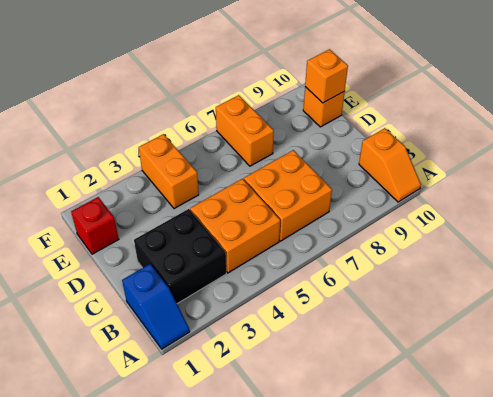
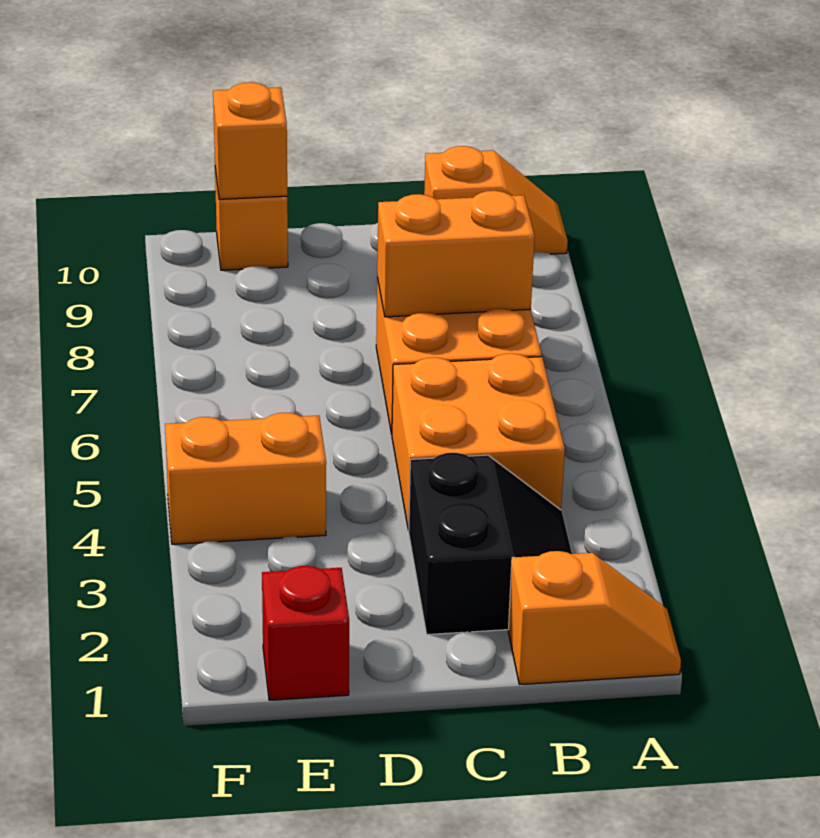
blue slope A1:B1 level 1 top B -> orange slope A1:B1 level 1 top B
black brick B2:C3 level 1 -> black slope B2:C3 level 1 top C
orange brick E7:F7 level 1 -> orange brick B7:C7 level 2

